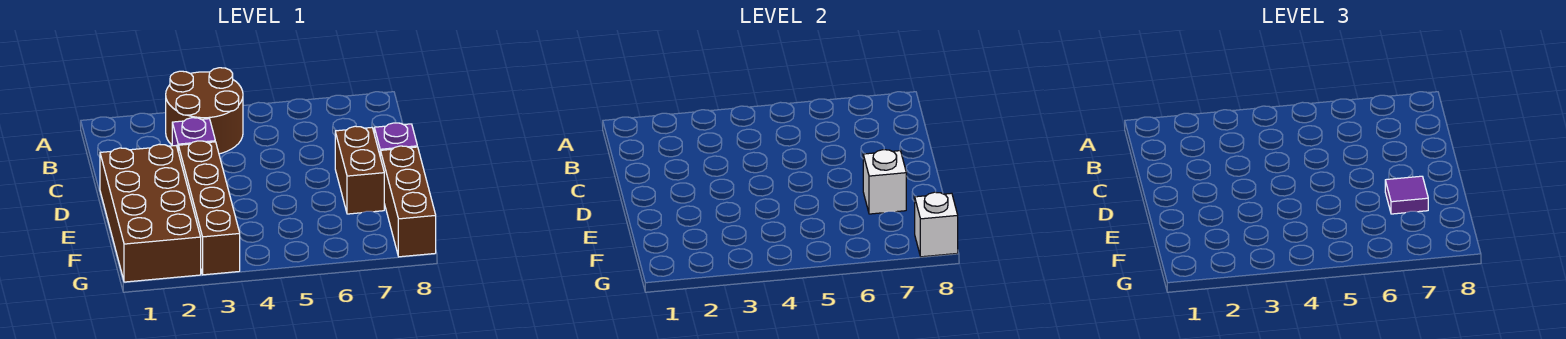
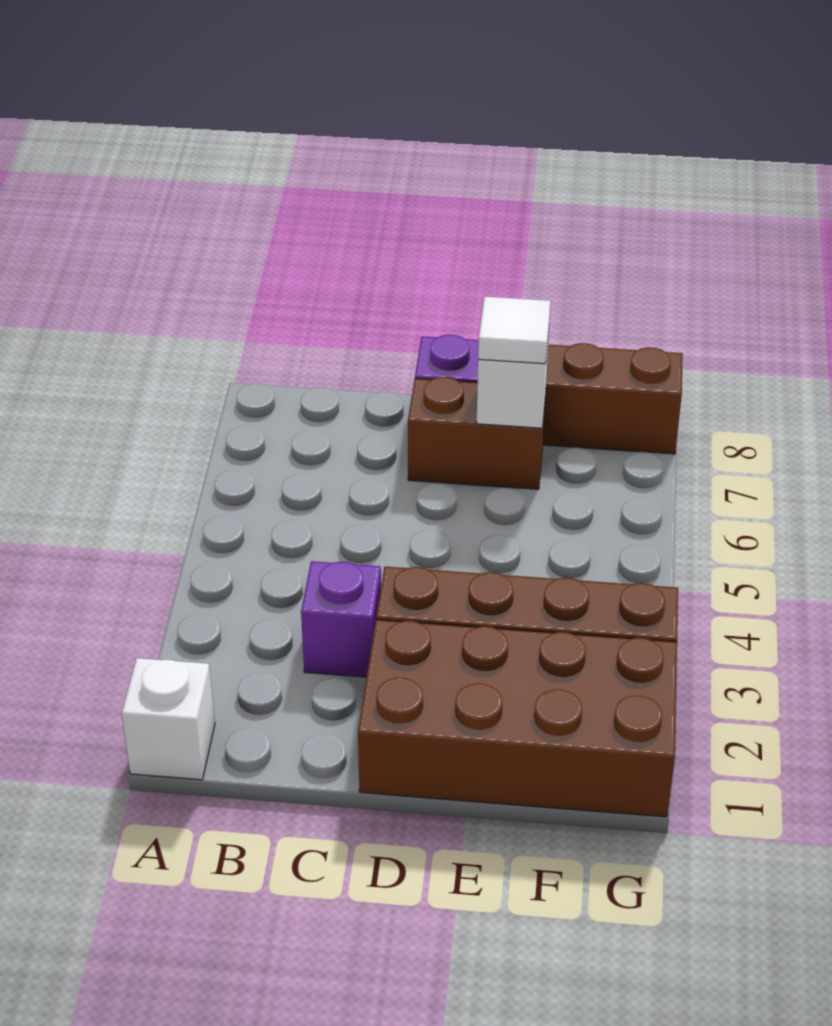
brown round brick A3:B4 level 1 -> none
purple tile E7 level 3 -> white tile E7 level 3
white brick G8 level 2 -> white brick A1 level 1

